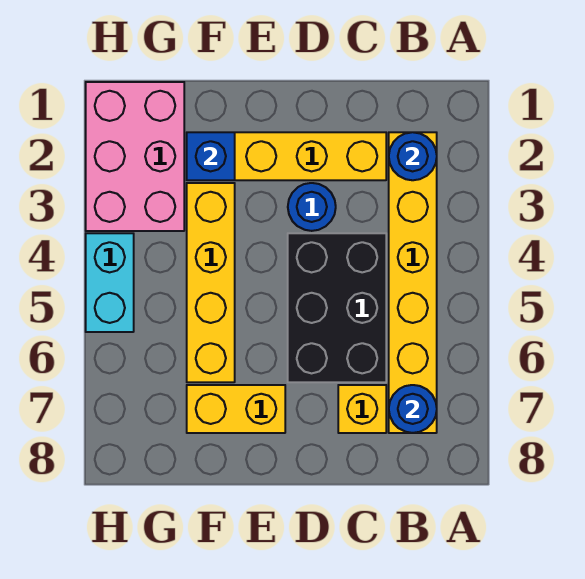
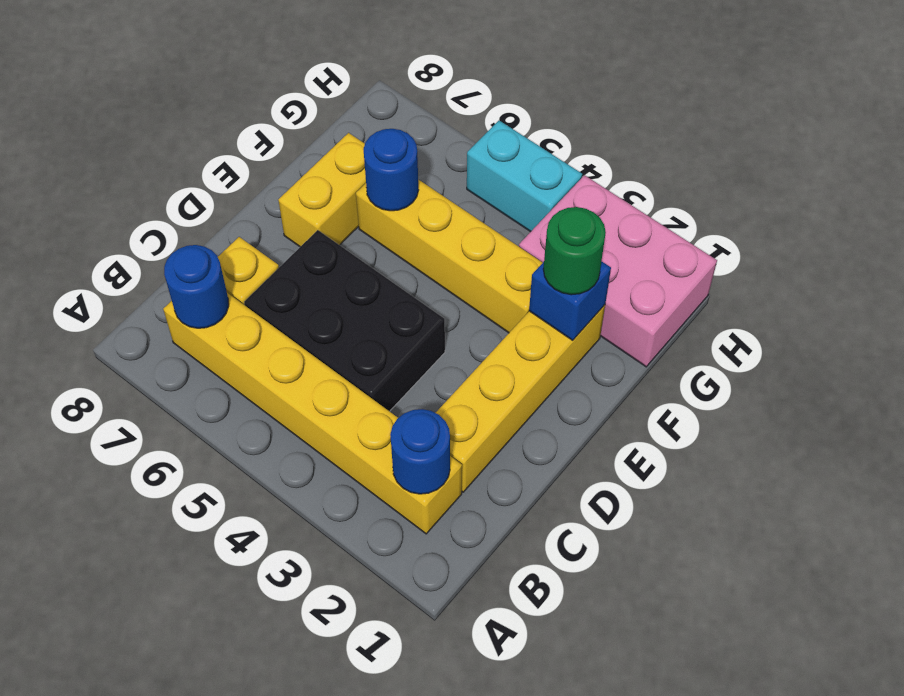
blue round brick D3 level 1 -> blue round brick F6 level 2
none -> green round brick F2 level 3

